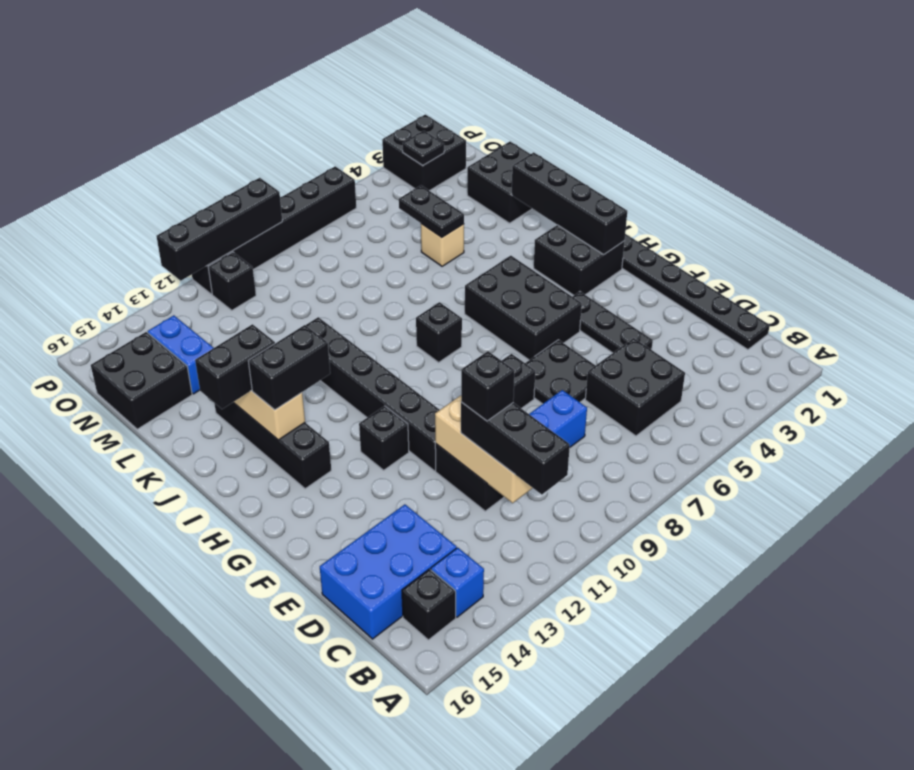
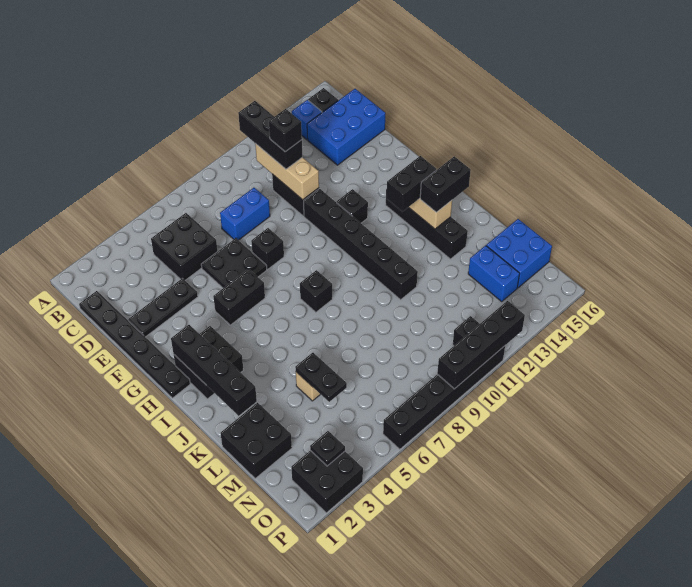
black plate E4:G4 level 1 -> black plate E2:E4 level 1
black brick G5:I6 level 1 -> black brick G5:G6 level 1
black brick M15:N16 level 1 -> blue brick M15:N16 level 1

